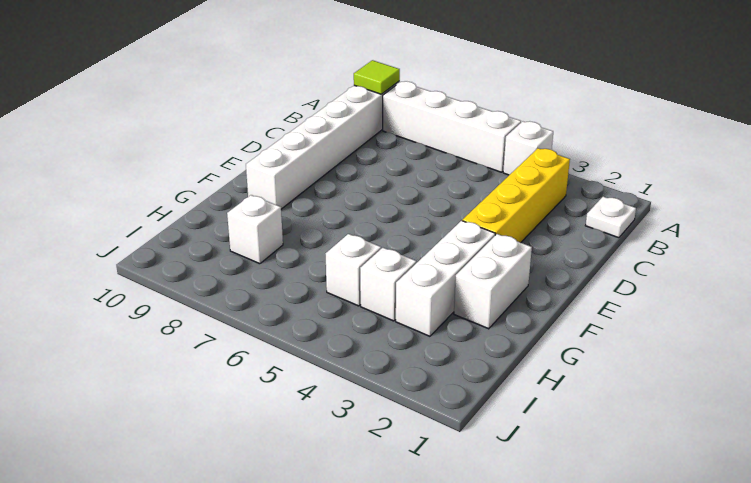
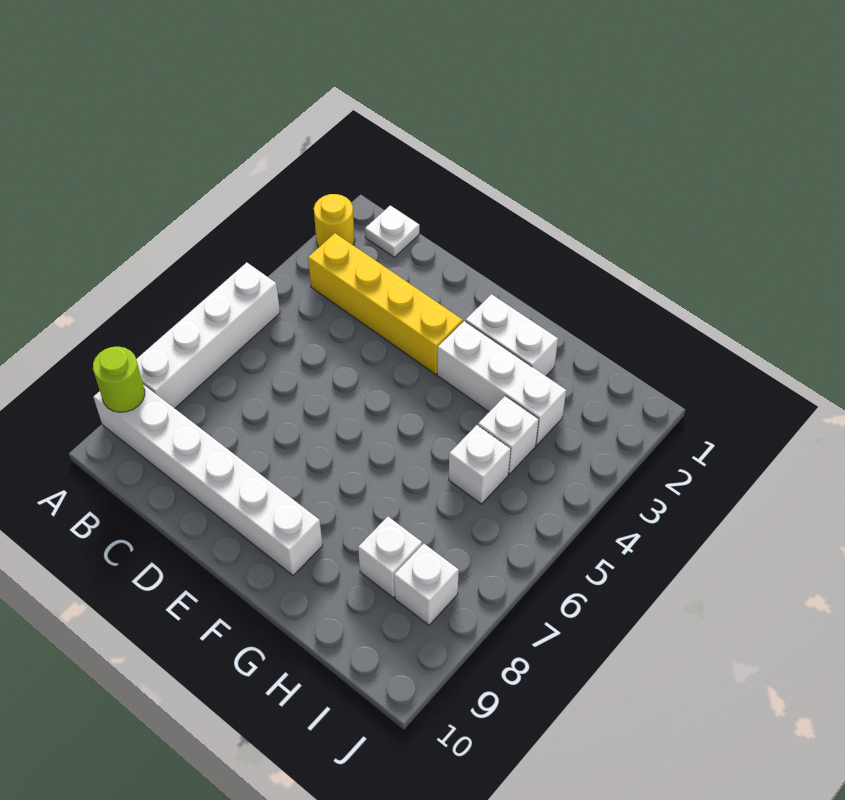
none -> yellow round brick A2 level 1
white brick A4 level 1 -> white brick I8 level 1
lime tile A9 level 2 -> lime round brick A9 level 2

